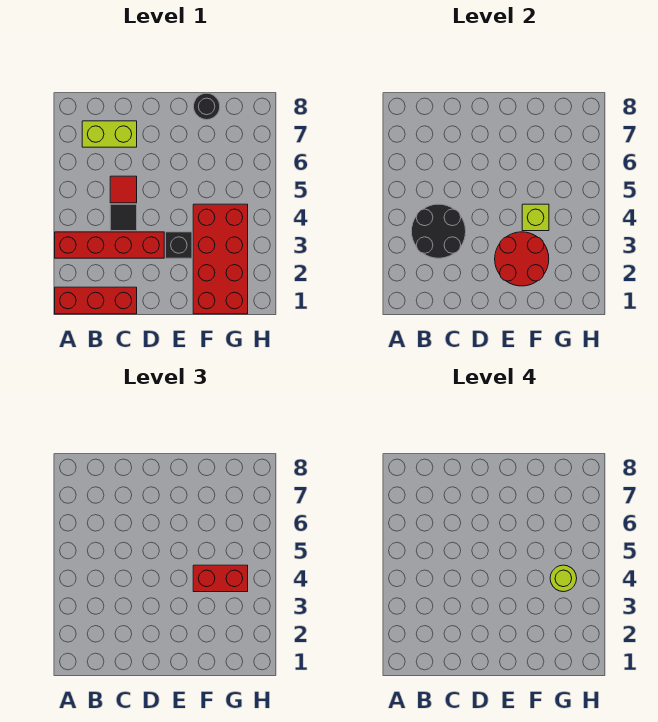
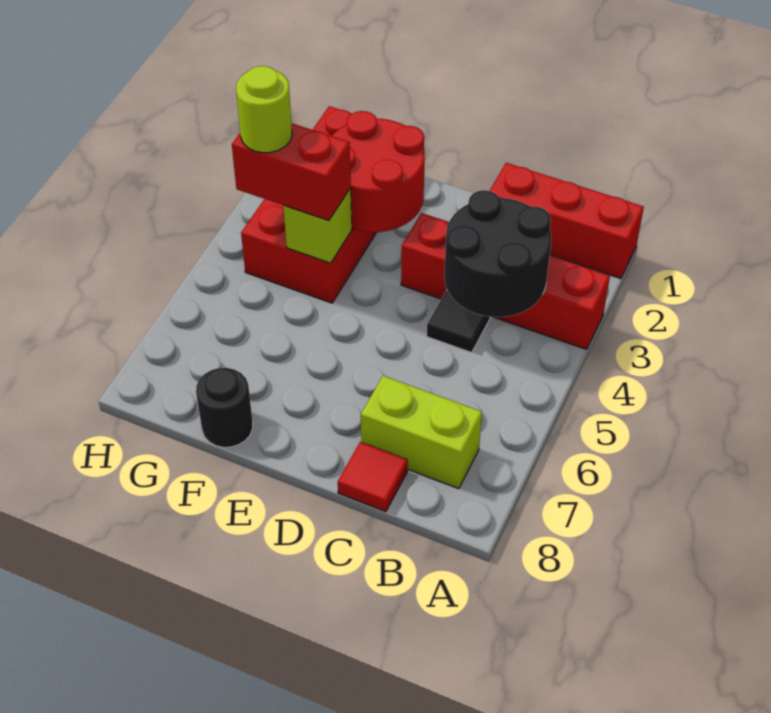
red tile C5 level 1 -> red tile C8 level 1
black brick E3 level 1 -> none

